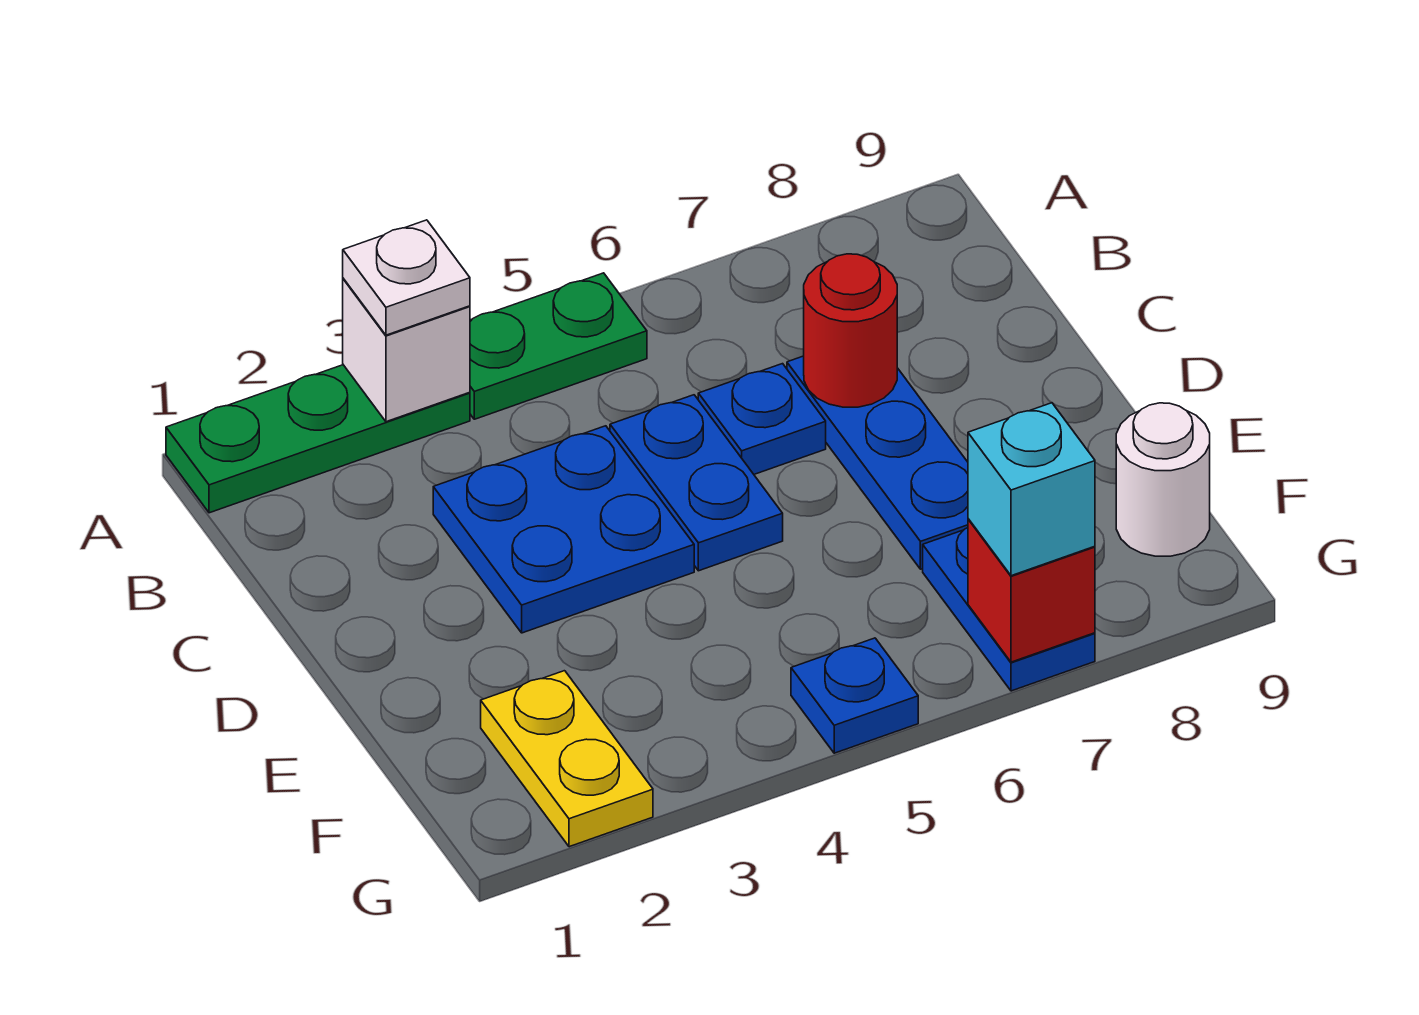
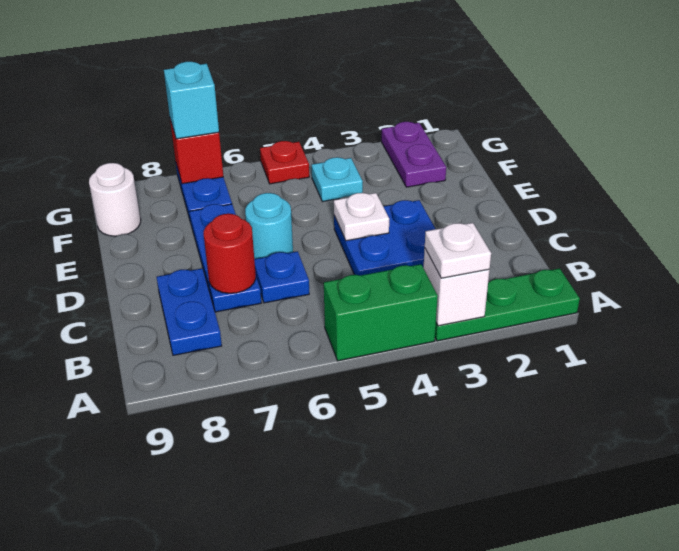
green plate A4:A5 level 1 -> green brick A4:A5 level 1
blue plate C5:D5 level 1 -> blue plate B8:C8 level 1
none -> white plate D4 level 2
none -> cyan round brick D6 level 1
yellow plate F2:G2 level 1 -> purple plate F2:G2 level 1
none -> cyan plate F4 level 1
blue plate G5 level 1 -> red plate G5 level 1

